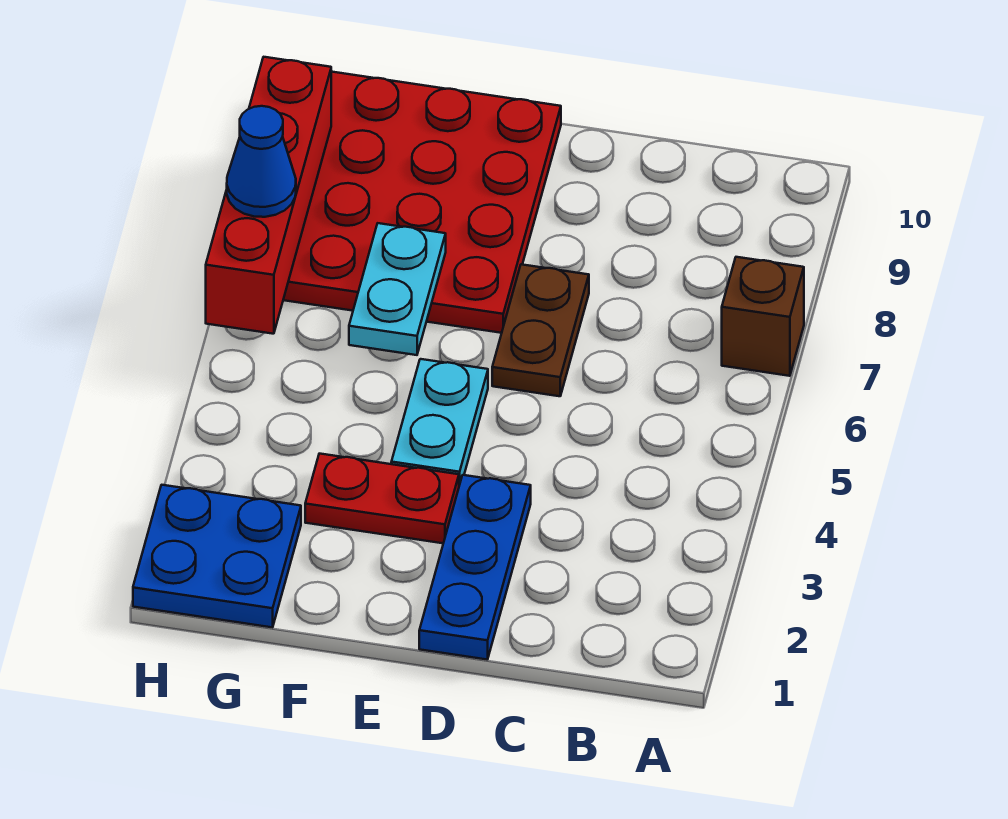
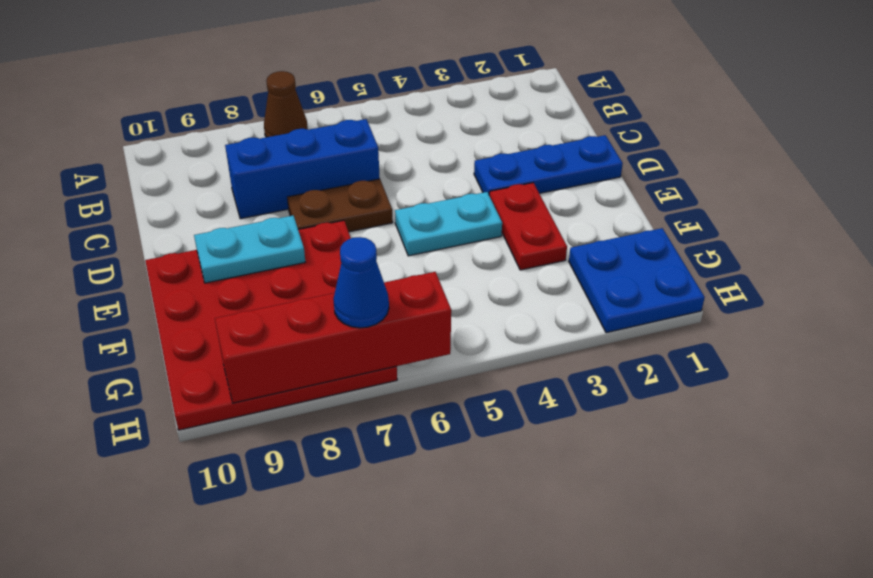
brown brick A7 level 1 -> brown cone A7 level 1
none -> blue brick C6:C8 level 1
cyan plate F6:F7 level 2 -> cyan plate E8:E9 level 2

